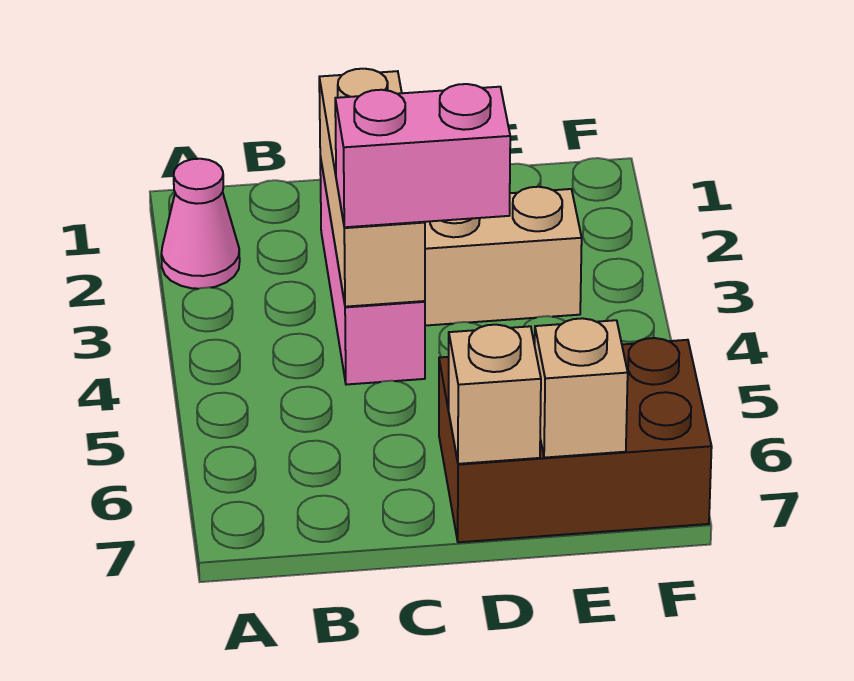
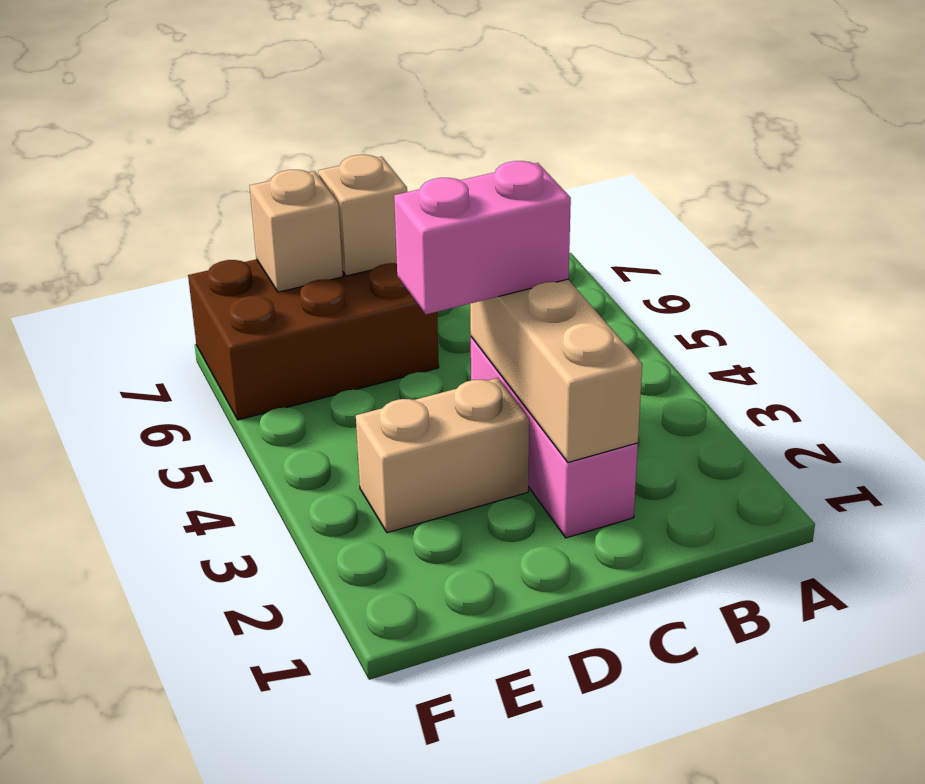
pink cone A2 level 1 -> none

